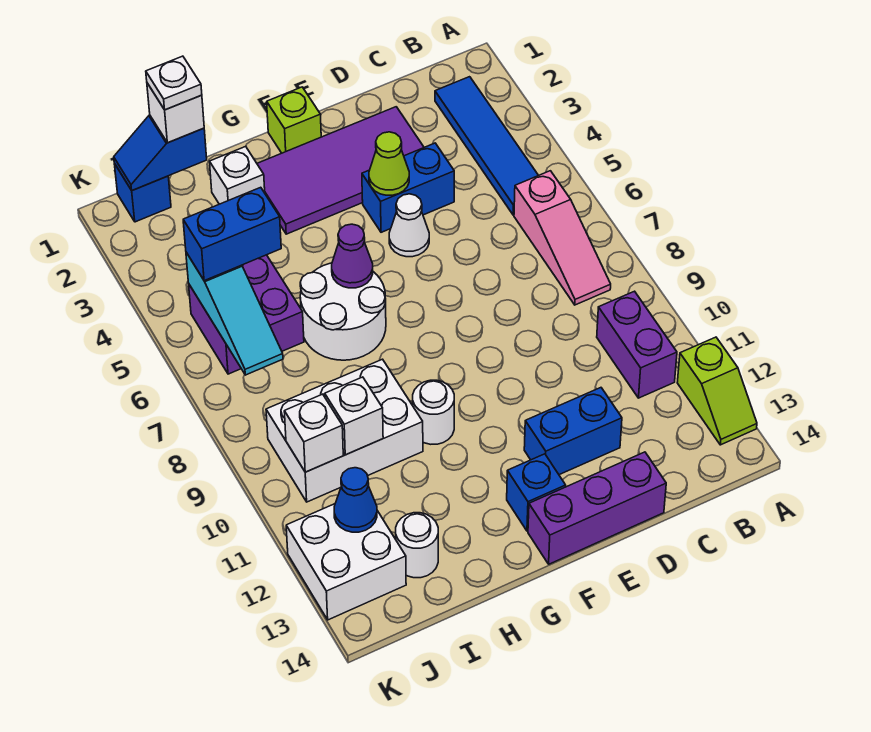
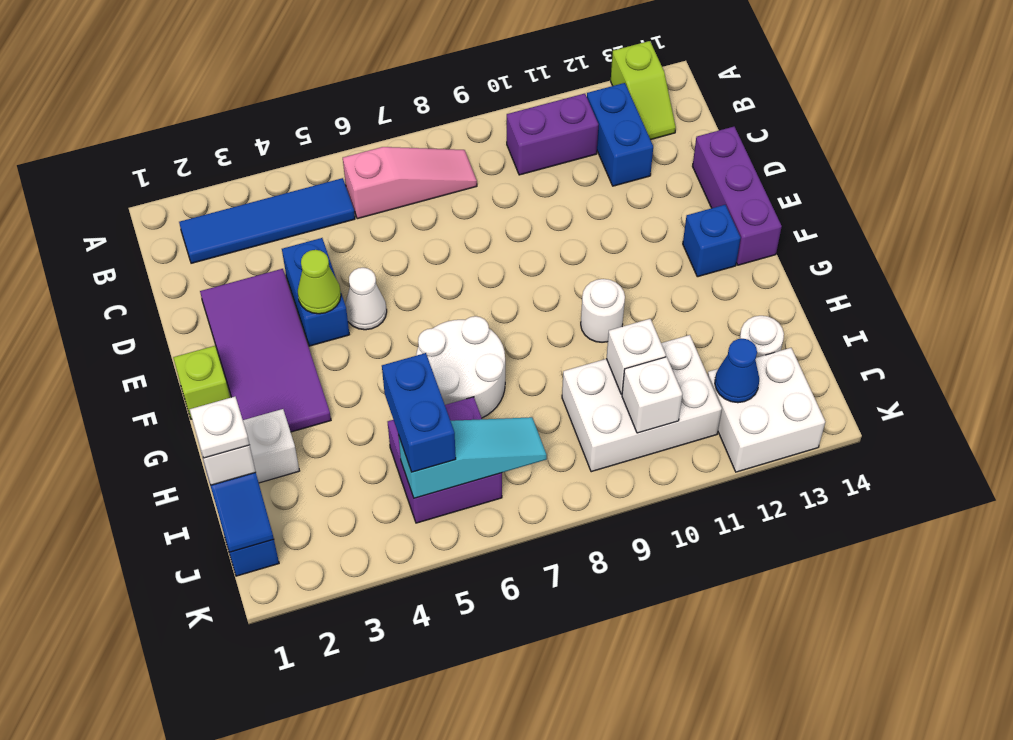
lime slope A12:A13 level 1 top 12 -> lime slope A13:B13 level 1 top A
blue brick D12:E12 level 1 -> blue brick B12:C12 level 1
purple cone G6 level 2 -> none
white brick H9:J10 level 1 -> white brick I9:J11 level 1

